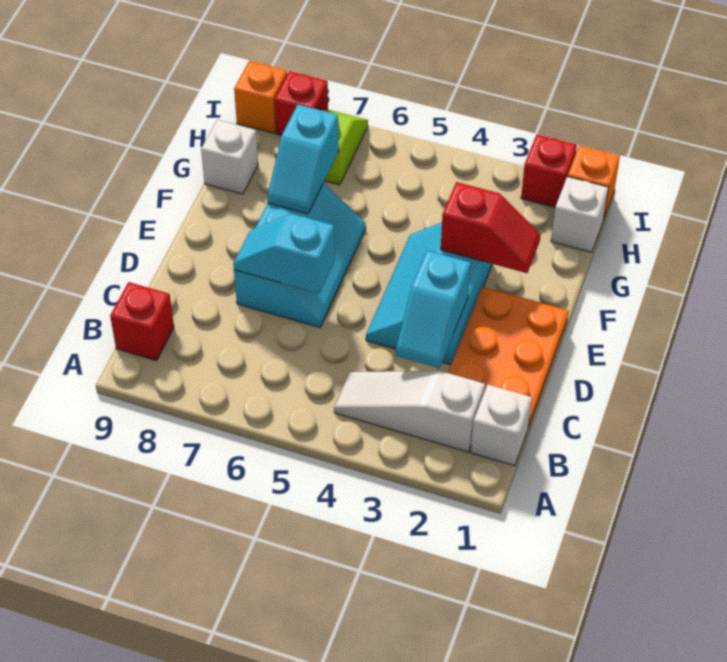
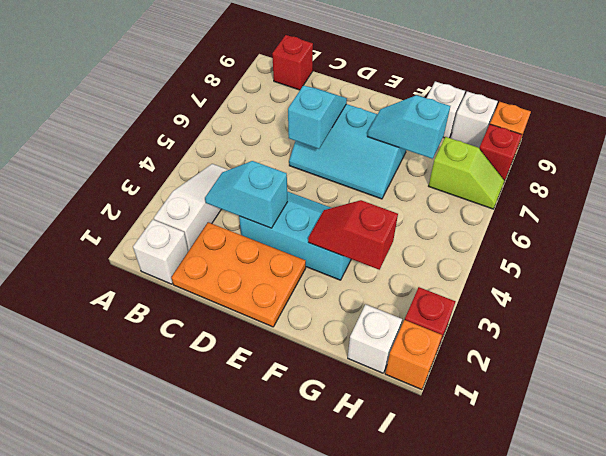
red slope F2:F3 level 2 top 3 -> red slope F3:G3 level 2 top G
none -> white brick H9 level 1

